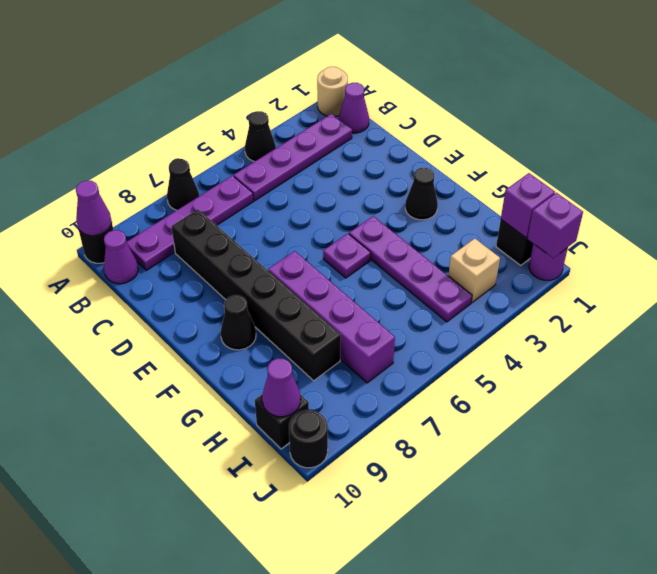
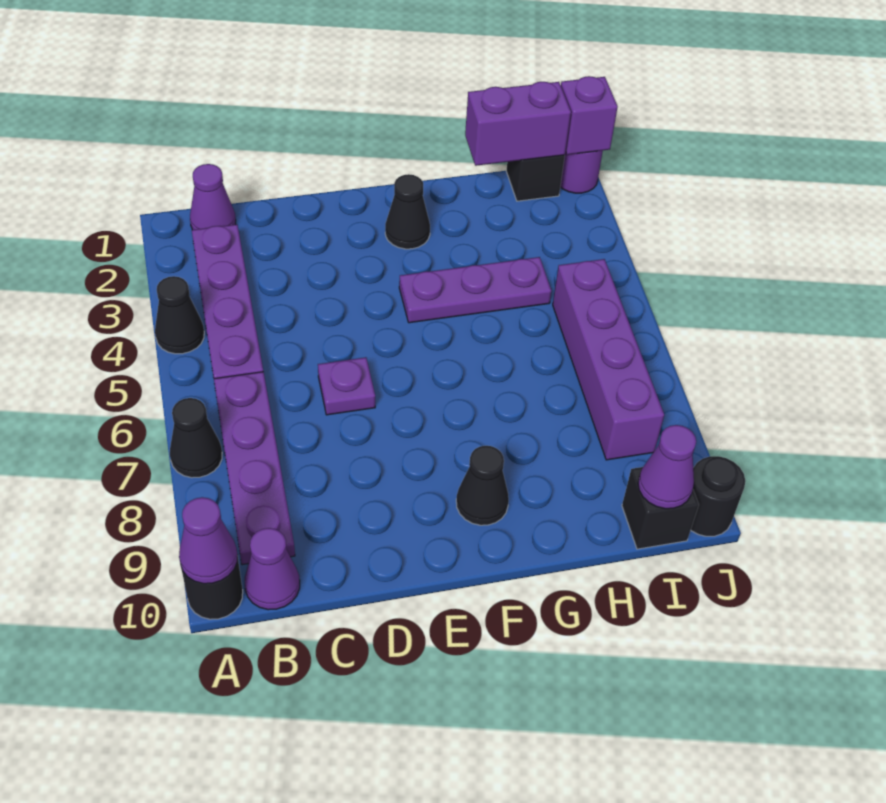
tan round brick A1 level 1 -> none
black brick C8:H8 level 1 -> none
purple plate F4:I4 level 1 -> purple plate F4:H4 level 1
purple plate F5 level 1 -> purple plate D6 level 1
purple brick F7:I7 level 1 -> purple brick I5:I8 level 1
purple brick I1 level 2 -> purple brick H1:I1 level 2
tan brick I3 level 1 -> none

